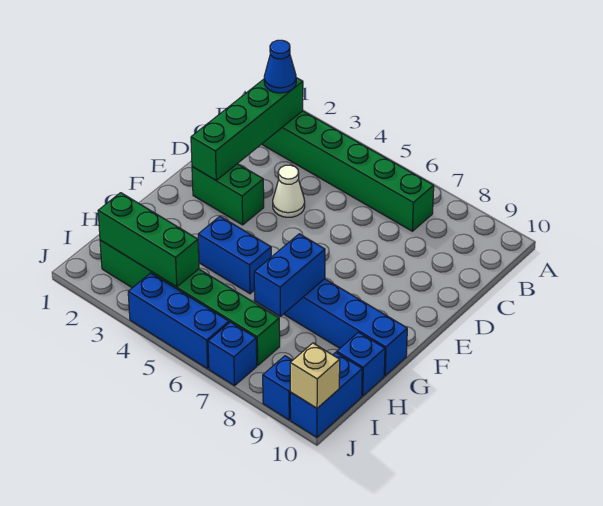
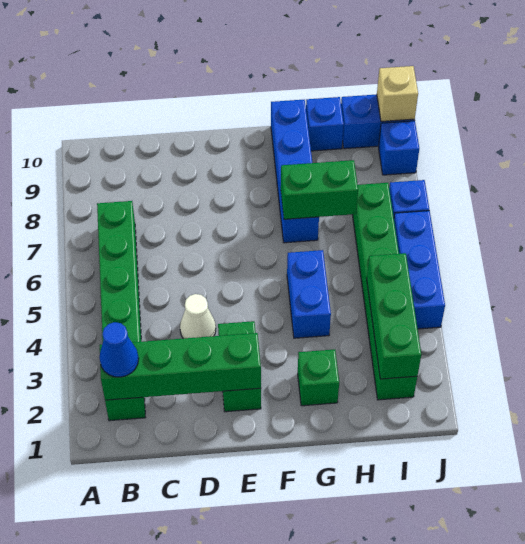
none -> green brick G2 level 1
blue brick G7:H7 level 2 -> green brick G7:H7 level 2

